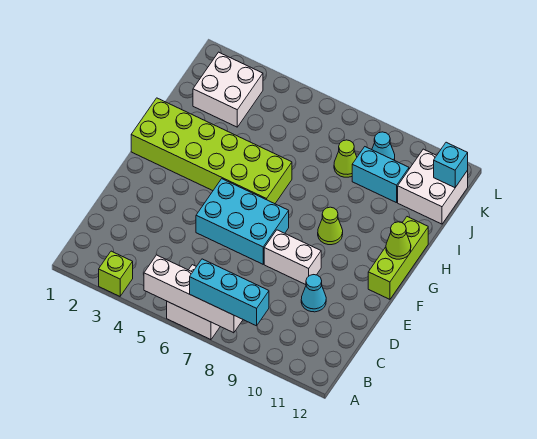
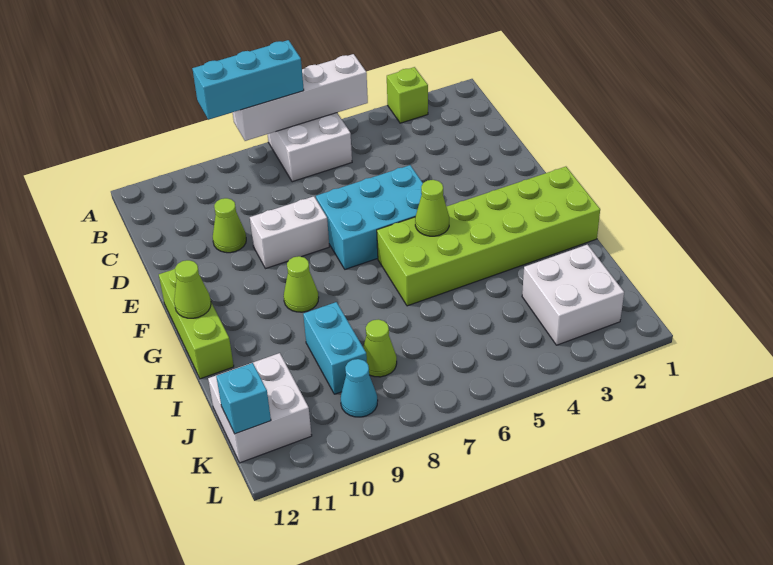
cyan cone D10 level 1 -> lime cone D10 level 1
none -> lime cone G5 level 2
cyan brick J9:J10 level 1 -> cyan brick I9:J9 level 1

